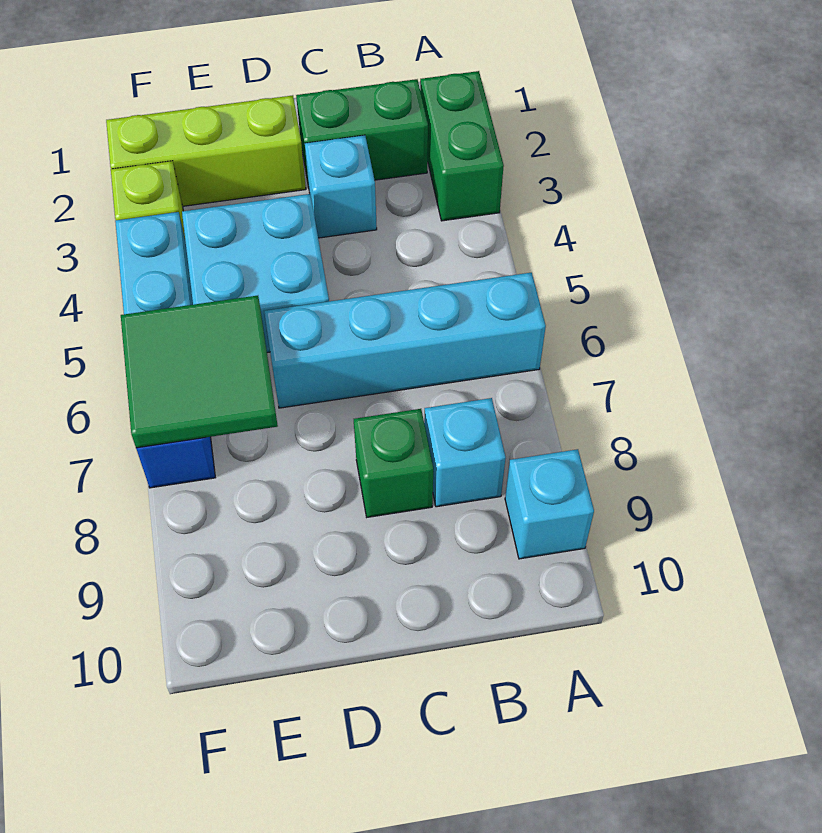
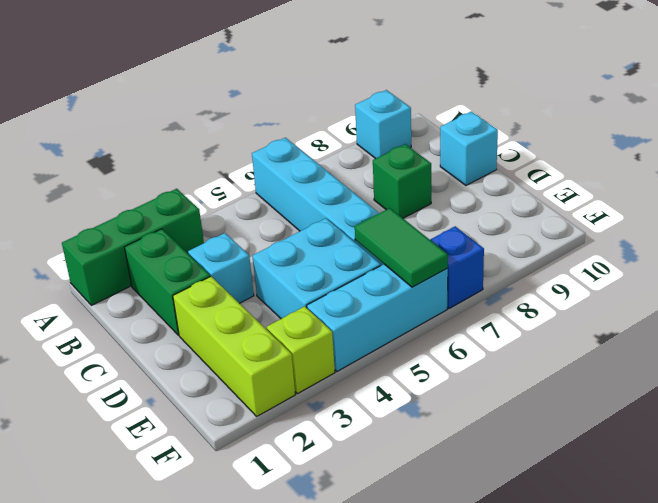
green brick A2:A3 level 1 -> green brick A1:A3 level 1
cyan brick B8 level 1 -> cyan brick C10 level 1
green tile E6:F7 level 2 -> green tile E6:F6 level 2

